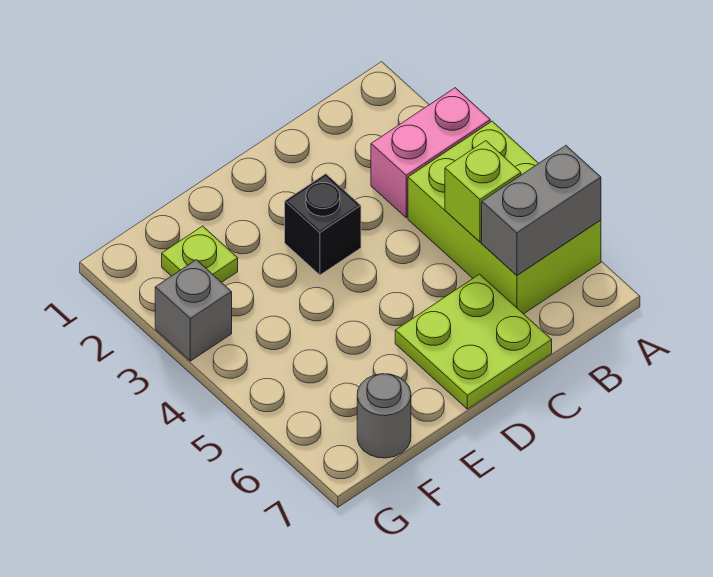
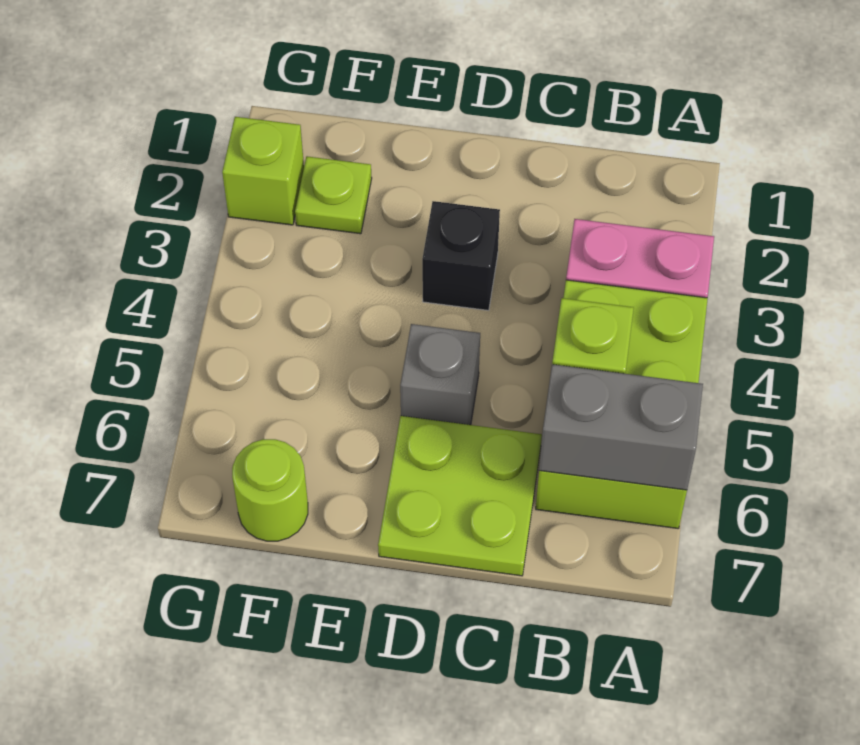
grey round brick F7 level 1 -> lime round brick F7 level 1
none -> lime brick G2 level 1
grey brick G3 level 1 -> grey brick D5 level 1

